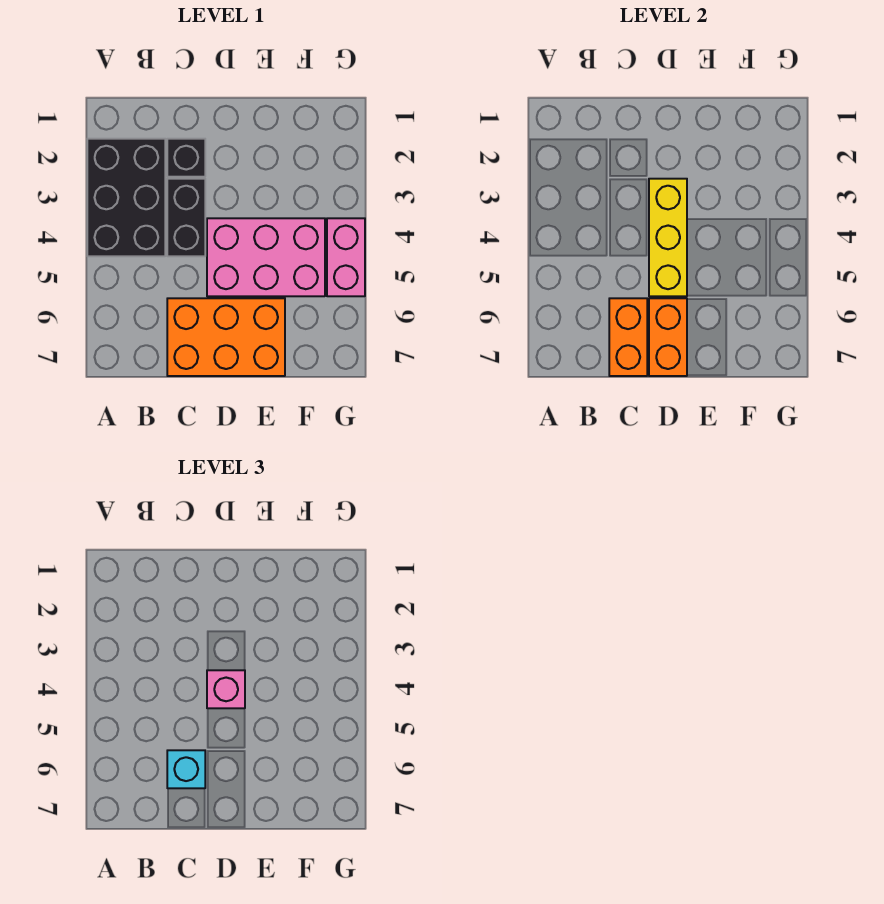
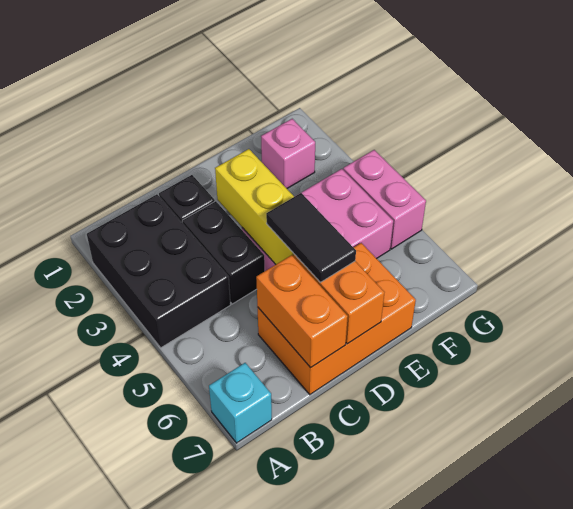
cyan brick C6 level 3 -> cyan brick A7 level 1
pink brick D4 level 3 -> pink brick F2 level 1
none -> black tile D5:D6 level 3

